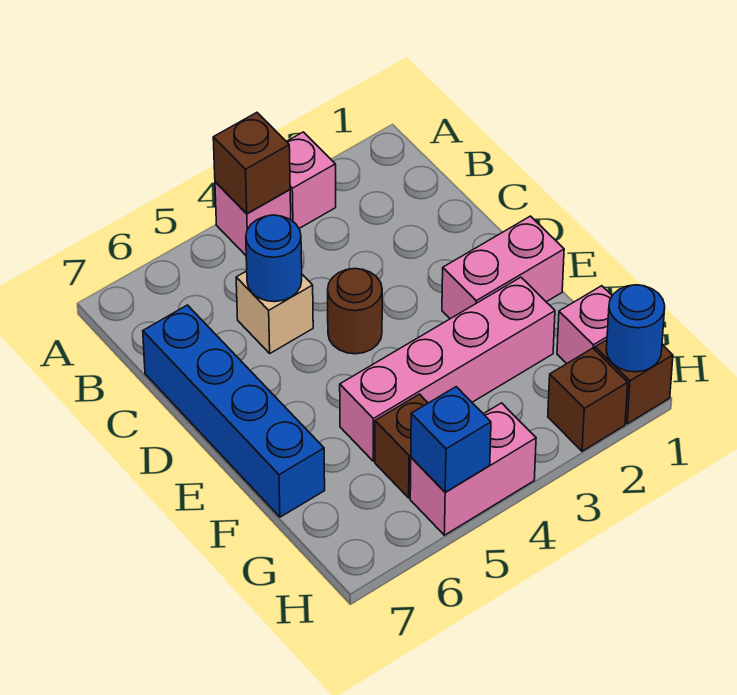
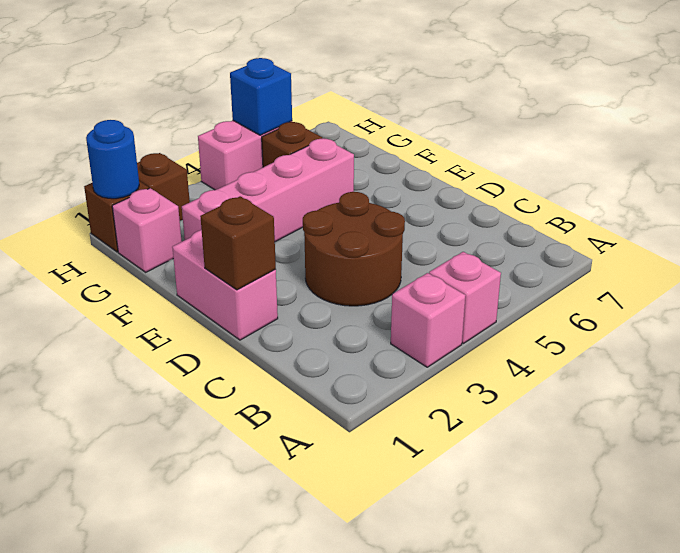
brown brick A4 level 2 -> brown brick D1 level 2
tan brick C5 level 1 -> none
blue round brick C5 level 2 -> none
blue brick C7:F7 level 1 -> none
brown round brick D4 level 1 -> brown round brick C3:D4 level 1
pink brick E1:E2 level 1 -> pink brick D1:E1 level 1

